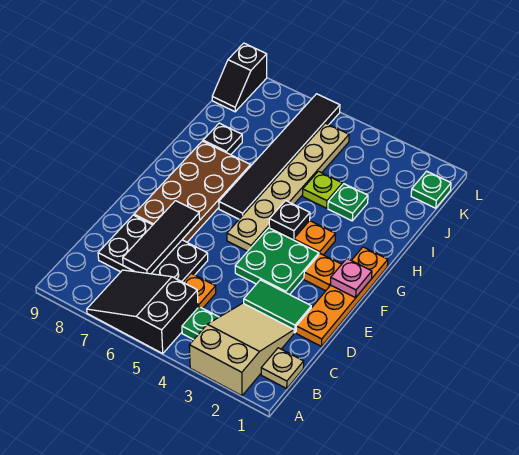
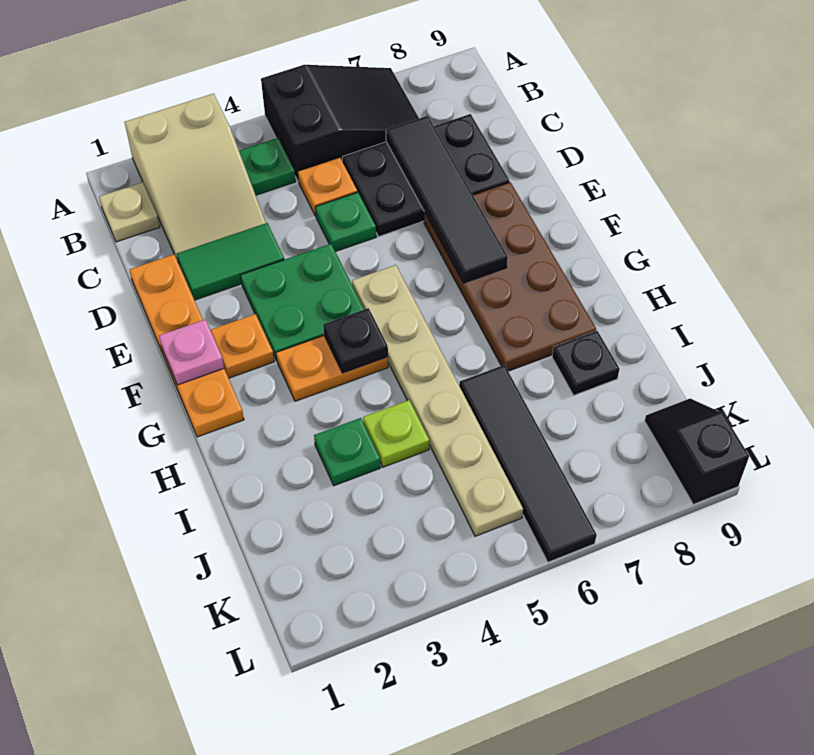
black tile C7:E7 level 2 -> black tile C7:F7 level 2
black tile G6:L6 level 1 -> black tile I6:L6 level 1
green plate K1 level 1 -> green plate D5 level 1

